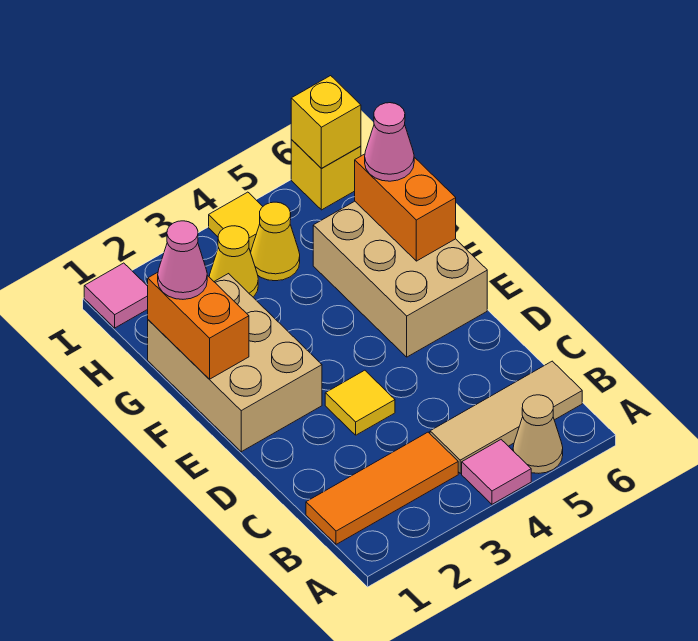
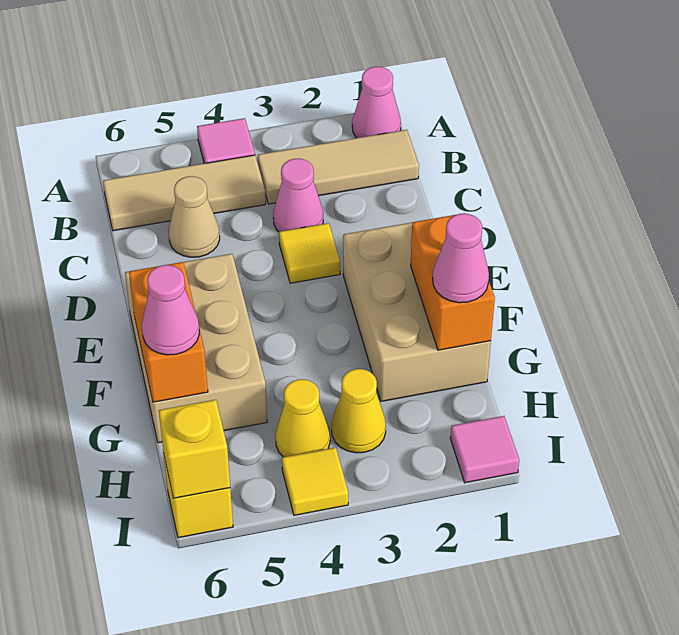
none -> pink cone A1 level 1
tan cone A5 level 1 -> tan cone C5 level 1
orange tile B1:B3 level 1 -> tan tile B1:B3 level 1
none -> pink cone C3 level 1

